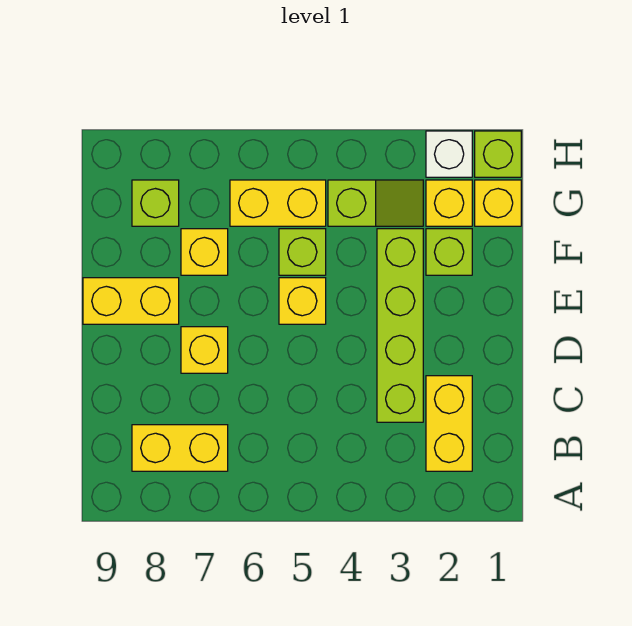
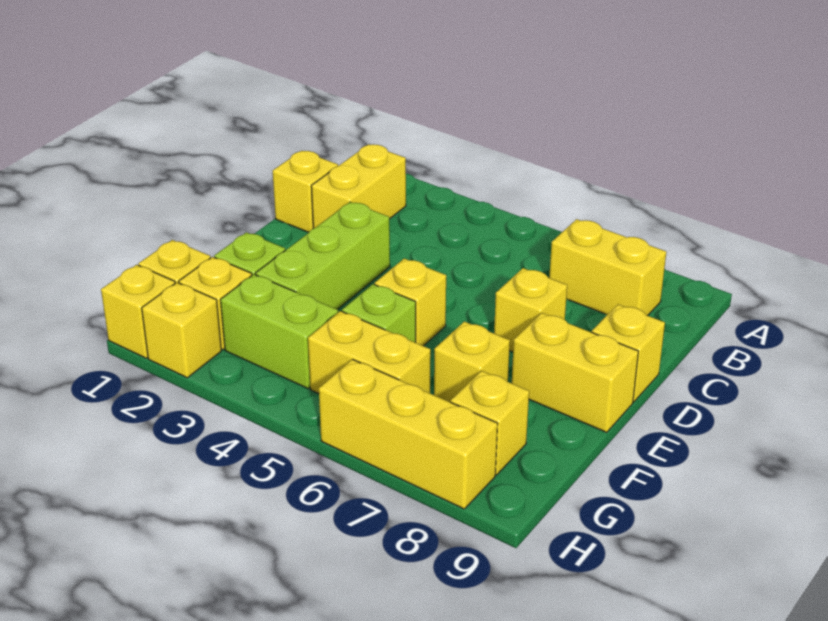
none -> yellow brick C1 level 1
lime brick C3:F3 level 1 -> lime brick D3:F3 level 1
none -> yellow brick D9 level 1
lime slope G3:G4 level 1 top 4 -> lime brick G3:G4 level 1
lime brick G8 level 1 -> yellow brick G8 level 1
lime brick H1 level 1 -> yellow brick H1 level 1
white brick H2 level 1 -> yellow brick H2 level 1
none -> yellow brick H6:H8 level 1

